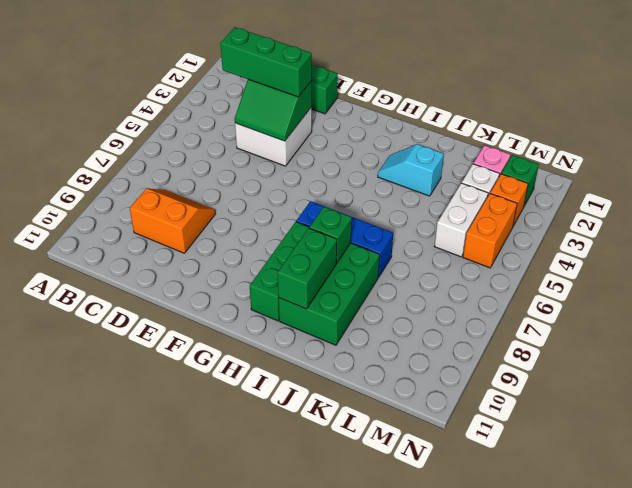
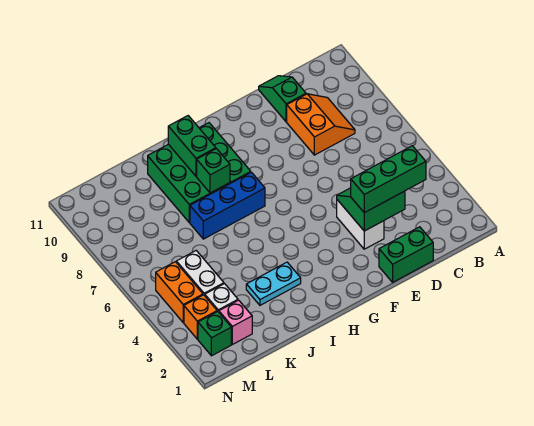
orange slope C8:D9 level 1 top 9 -> orange slope C8:D9 level 1 top D
white brick D3:E4 level 1 -> white brick E3:E4 level 1
none -> green slope D10:D11 level 1 top 10
cyan slope I3:J3 level 1 top J -> cyan plate I3:J3 level 1

